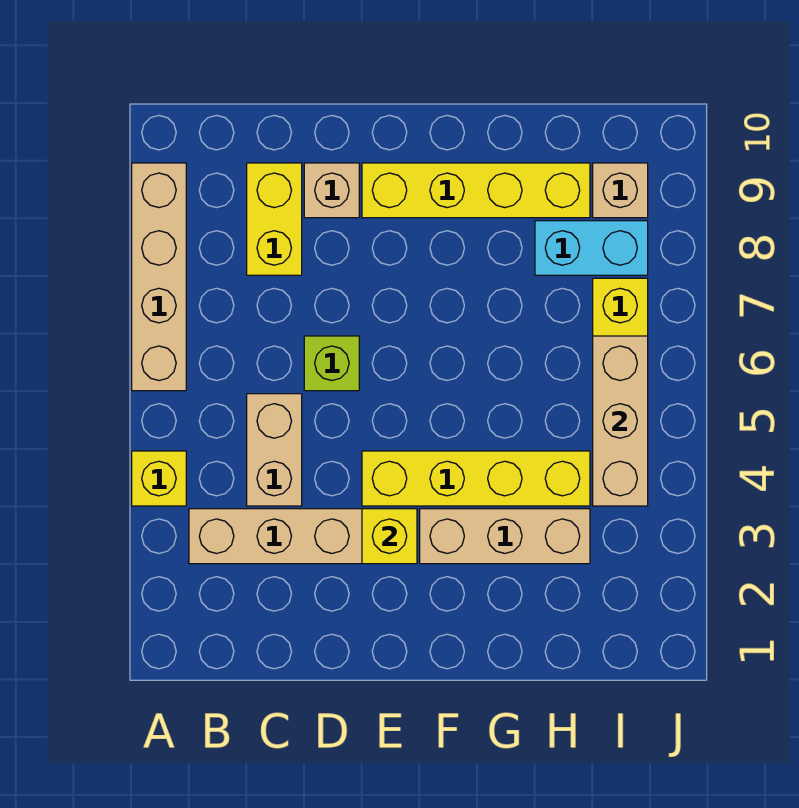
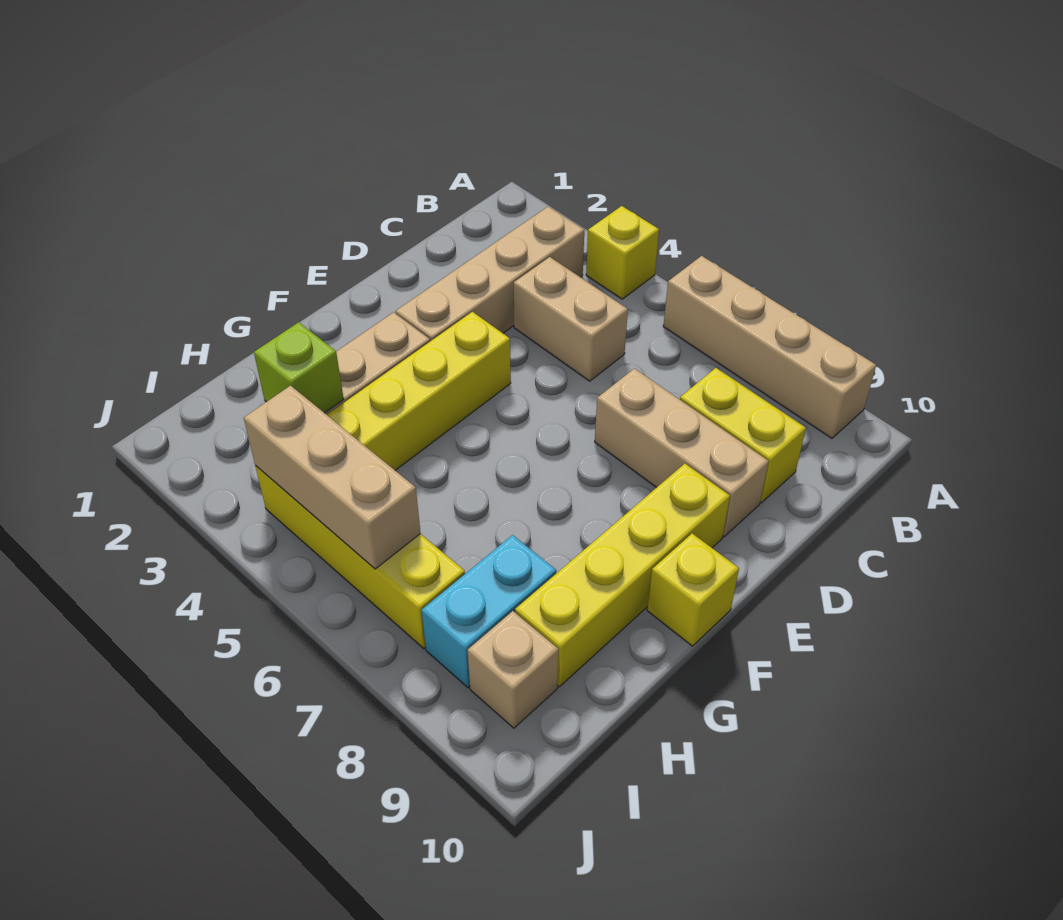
lime brick D6 level 1 -> lime brick H3 level 2
tan brick D9 level 1 -> tan brick D7:D9 level 1
yellow brick E3 level 2 -> yellow brick F10 level 1

